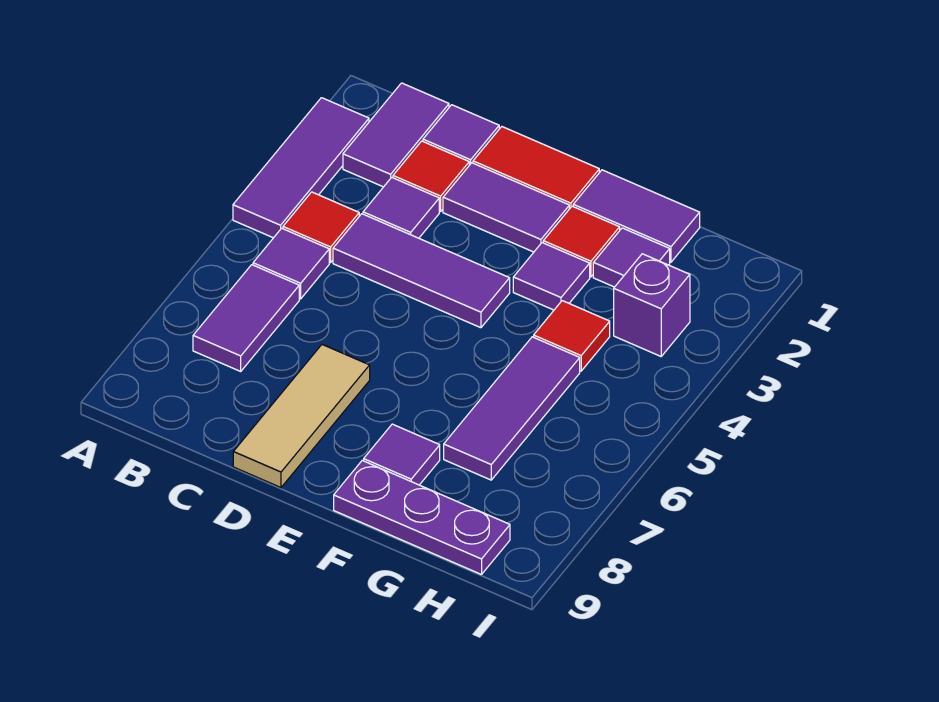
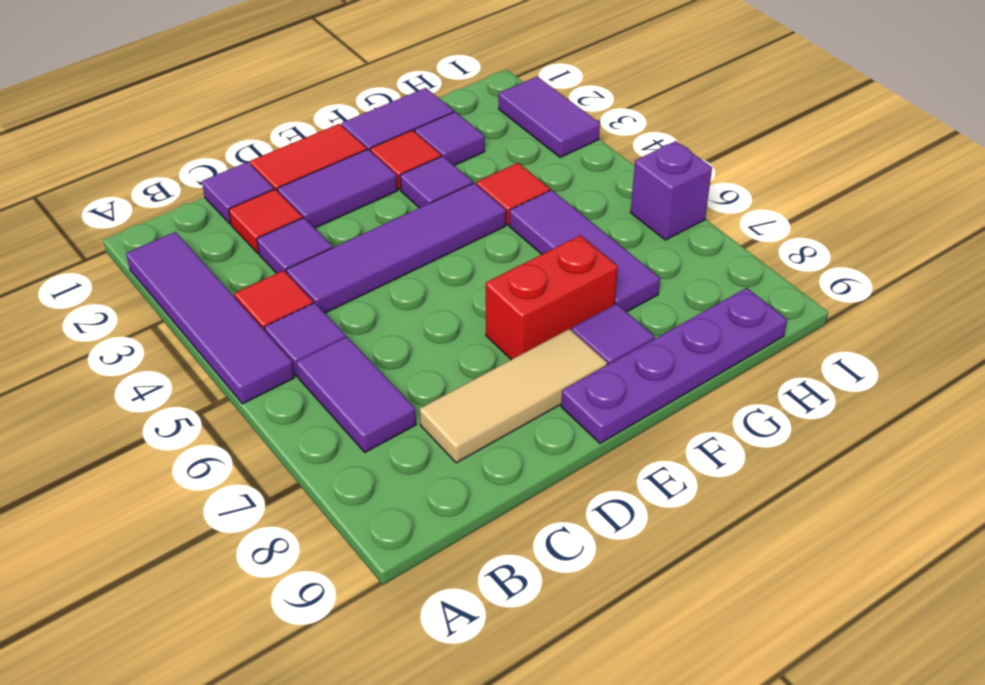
purple tile A2:A4 level 1 -> purple tile A2:A5 level 1
purple tile B1:B2 level 1 -> purple tile I2:I3 level 1
purple tile C4:E4 level 1 -> purple tile C4:F4 level 1
tan tile D7:D9 level 1 -> tan tile C8:E8 level 1
none -> red brick E7:F7 level 1
purple plate F9:H9 level 1 -> purple plate E9:H9 level 1
purple brick H3 level 1 -> purple brick I6 level 1

